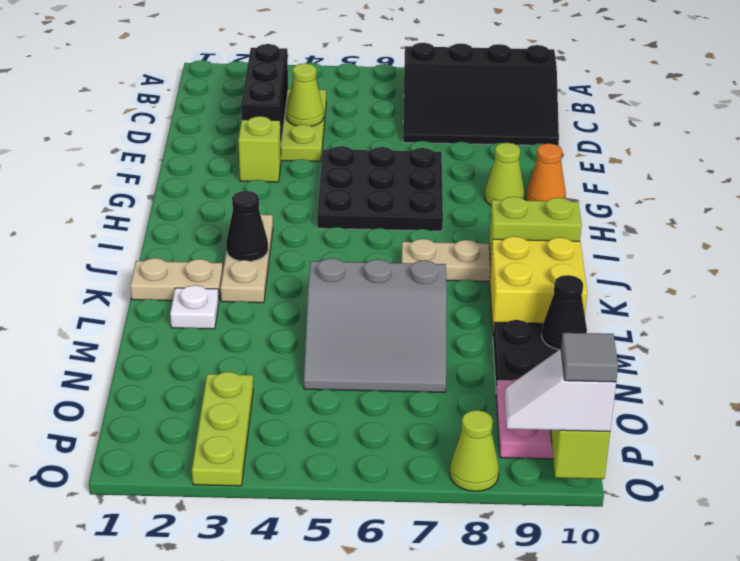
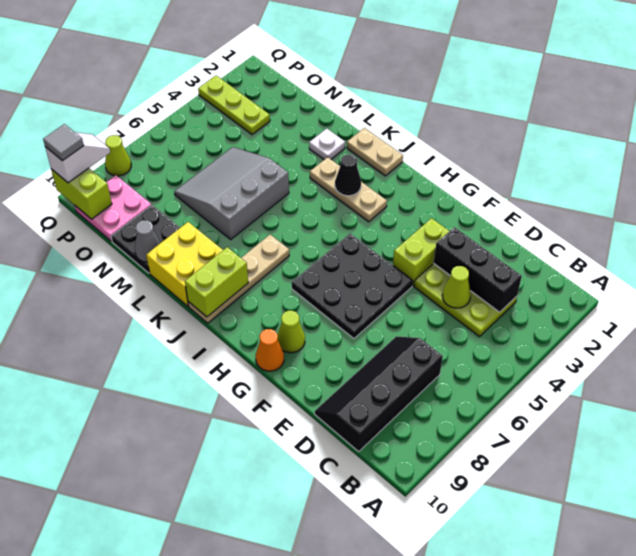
black slope B7:D10 level 1 top B -> black slope C7:D10 level 1 top C
lime brick F3 level 1 -> lime brick F3:F4 level 1
tan plate K1:K2 level 1 -> tan plate J1:K1 level 1
black cone M10 level 2 -> grey cone M10 level 2

